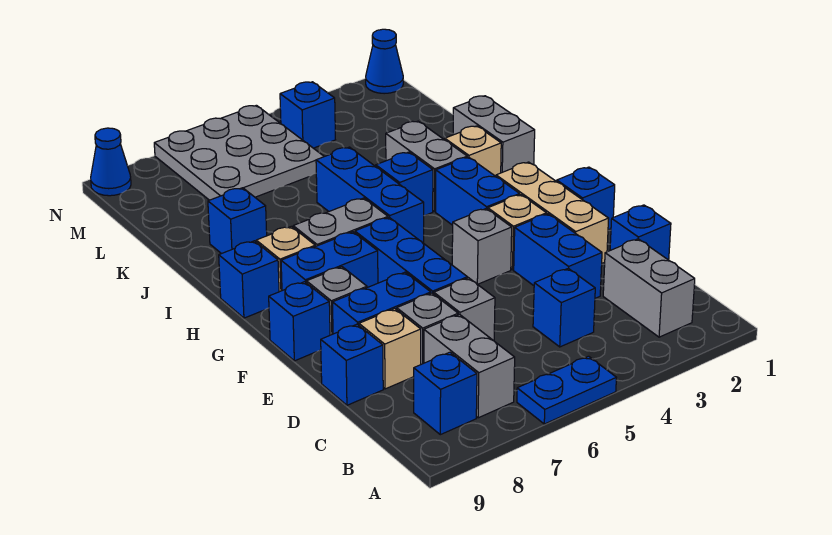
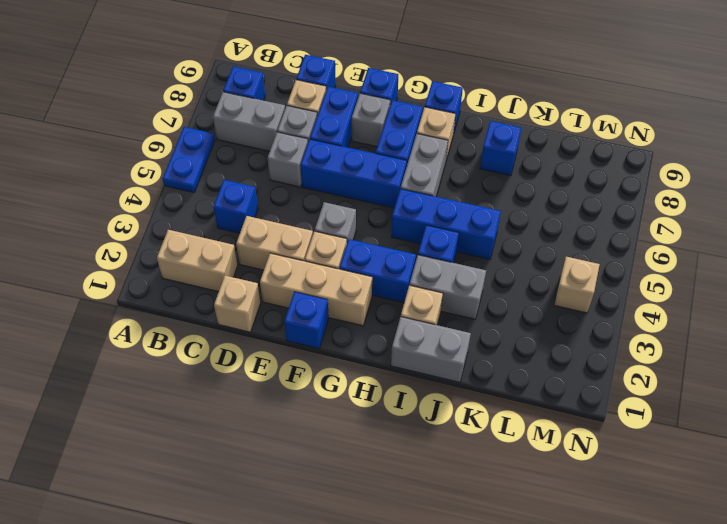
grey brick B2:C2 level 1 -> tan brick B2:C2 level 1
blue brick D1 level 1 -> tan brick D1 level 1
blue brick D3:E3 level 1 -> tan brick D3:E3 level 1
grey plate L5:N7 level 1 -> none
blue brick M4 level 1 -> tan brick M4 level 1
blue cone N1 level 1 -> none
blue cone N9 level 1 -> none

